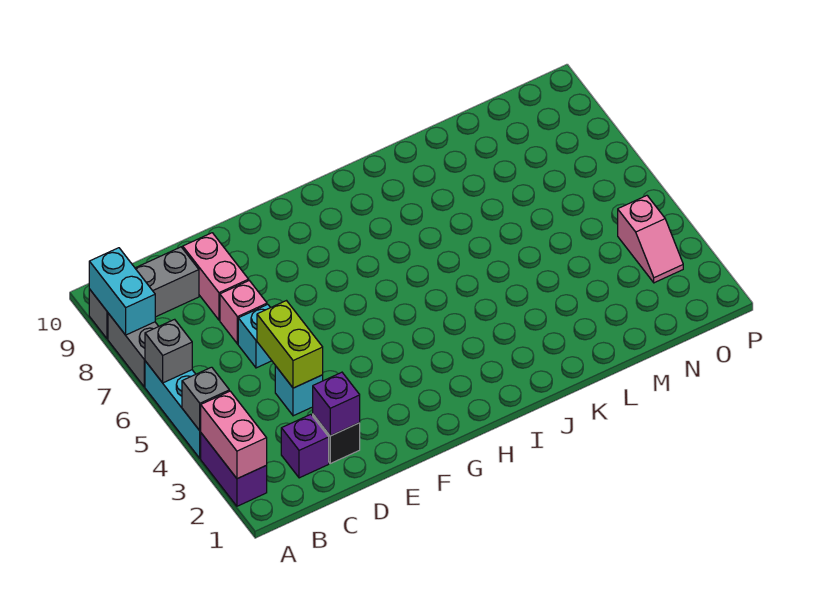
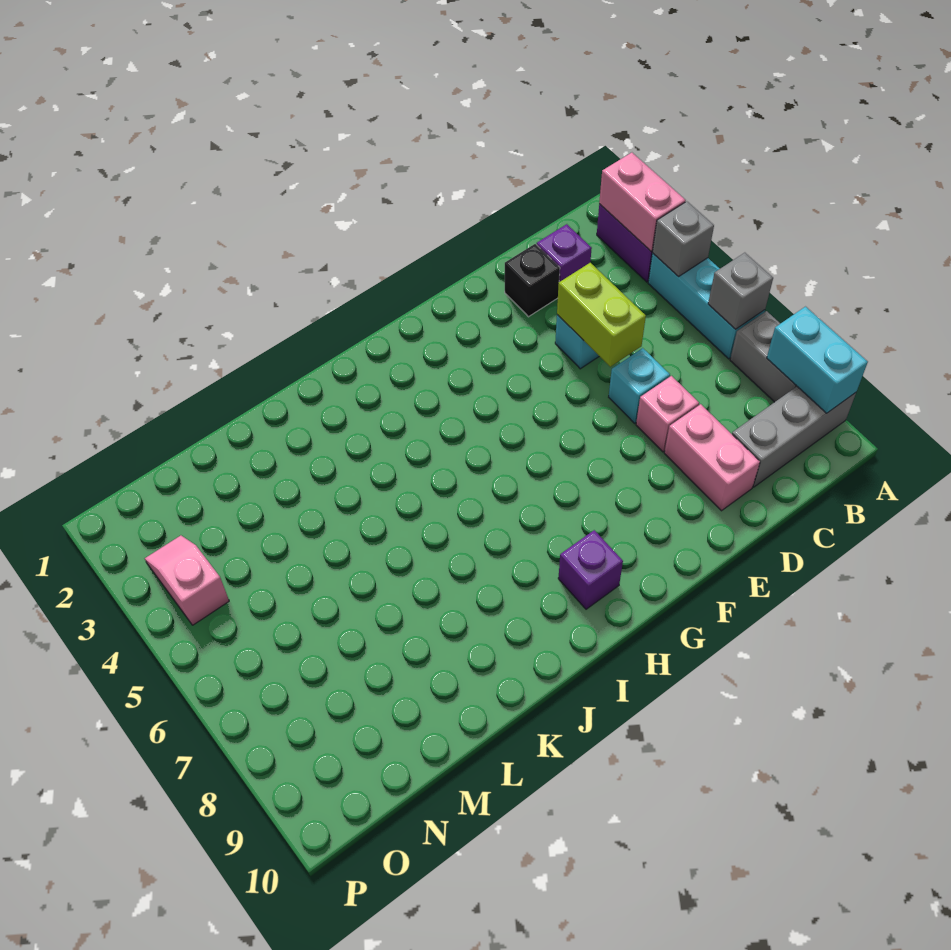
purple brick D2 level 2 -> purple brick H9 level 1

